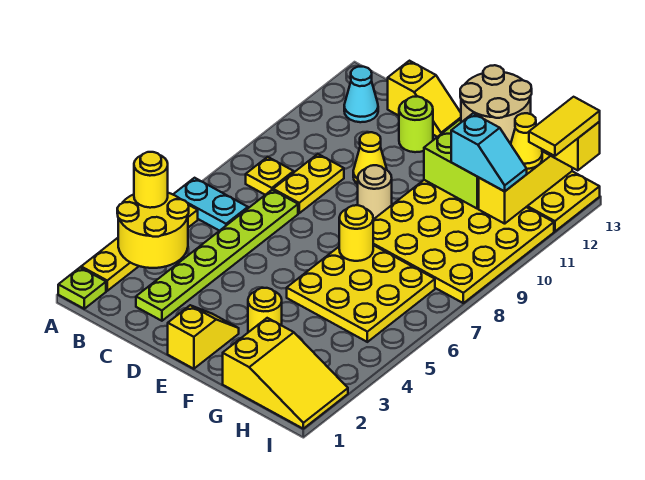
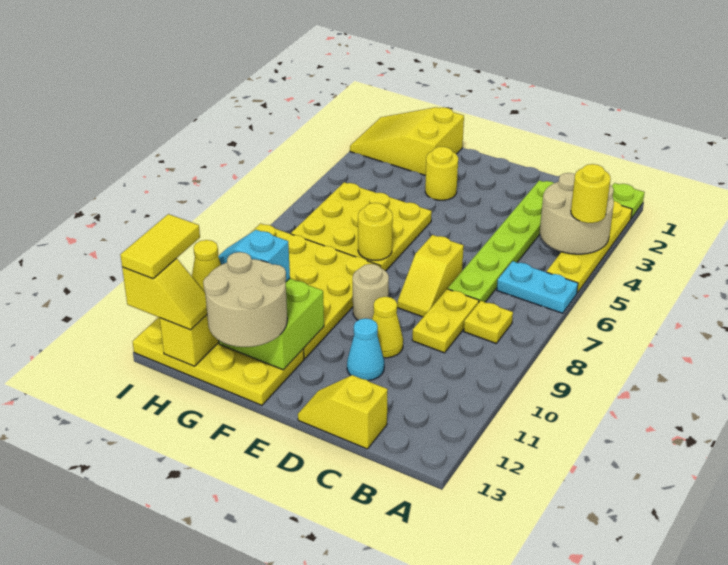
yellow round brick A3:B4 level 2 -> tan round brick A3:B4 level 2
cyan cone B12 level 1 -> cyan cone D11 level 1
lime round brick D12 level 1 -> none
yellow slope E1:E2 level 1 top 1 -> yellow slope D7:D8 level 1 top 7

